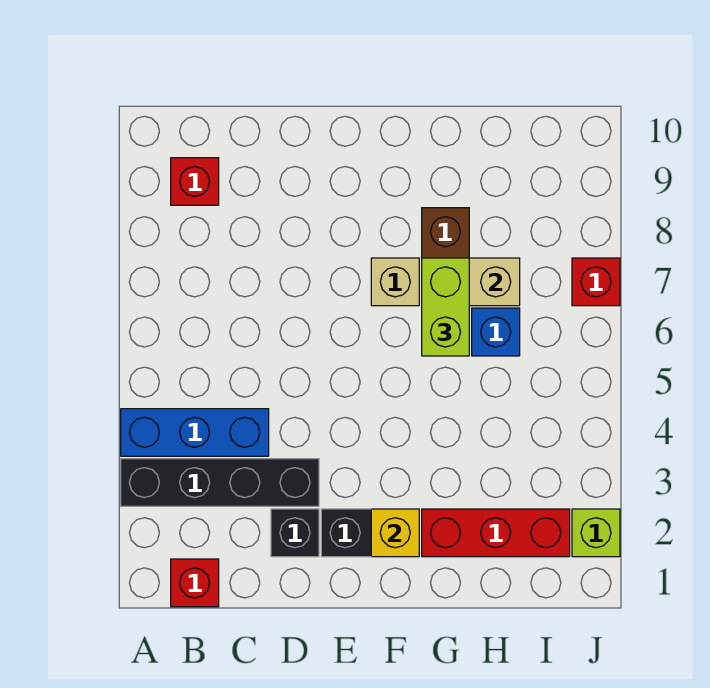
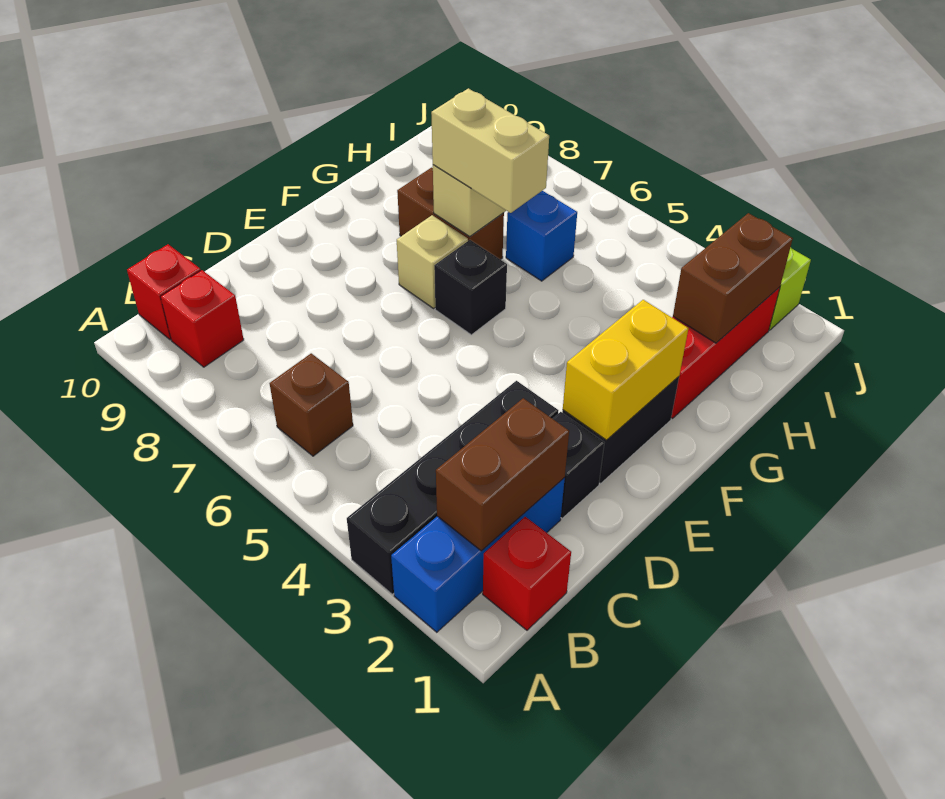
blue brick A4:C4 level 1 -> blue brick A2:C2 level 1
none -> brown brick B2:C2 level 2
none -> brown brick B6 level 1
yellow brick F2 level 2 -> yellow brick E2:F2 level 2
none -> black brick F6 level 1
lime brick G6:G7 level 3 -> tan brick G6:G7 level 3
none -> brown brick H2:I2 level 2
red brick J7 level 1 -> red brick B10 level 1

